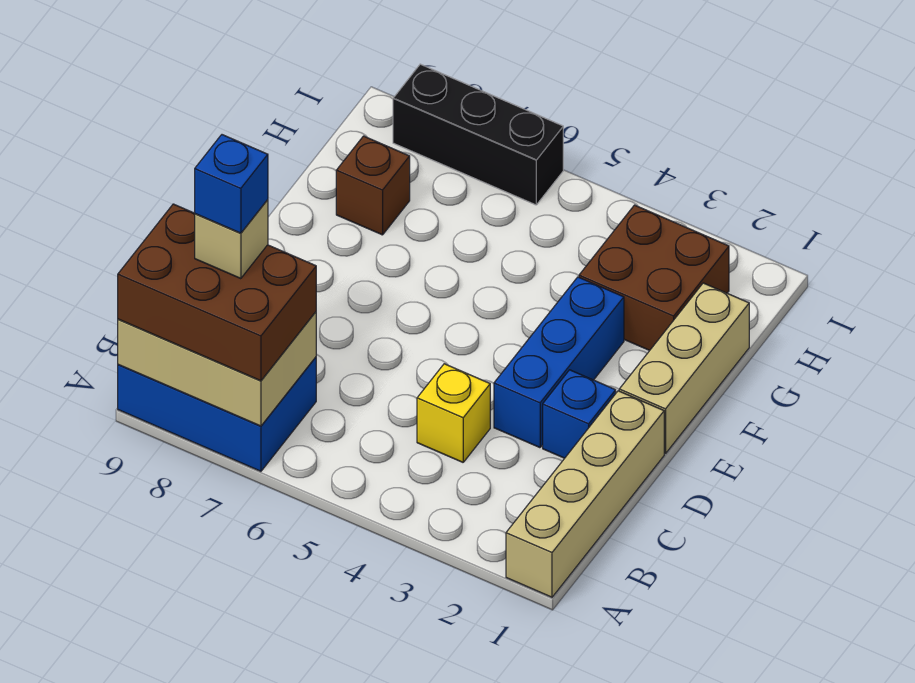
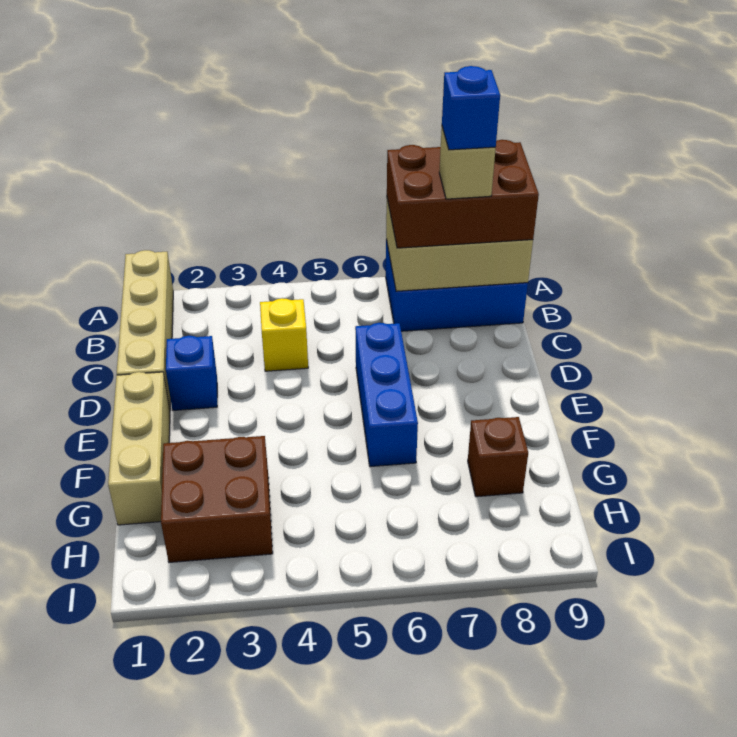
blue brick D3:F3 level 1 -> blue brick D6:F6 level 1
black brick I6:I8 level 1 -> none

